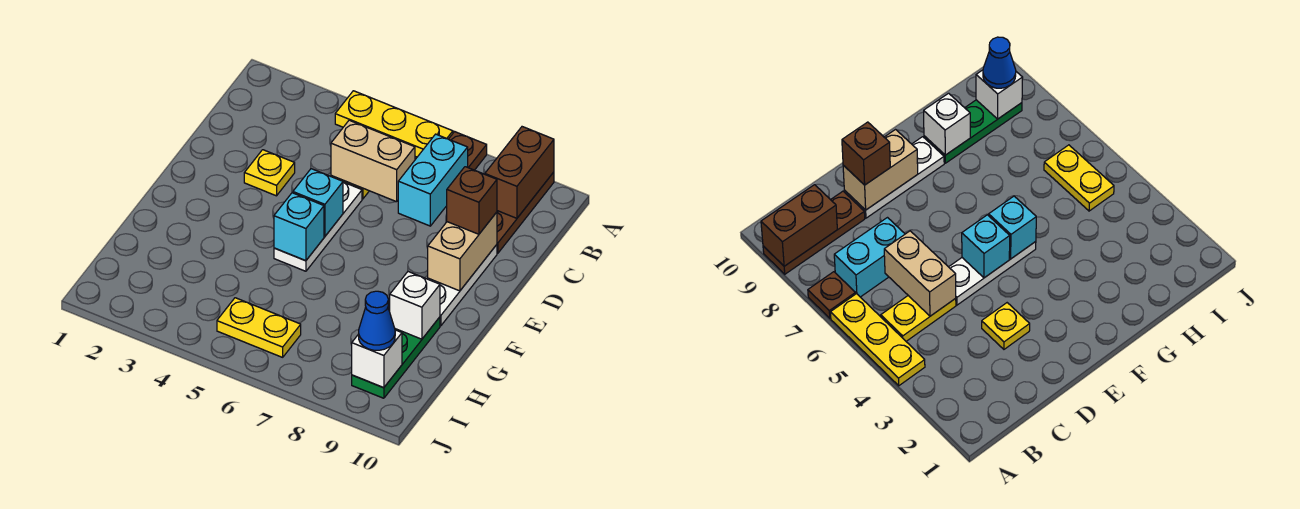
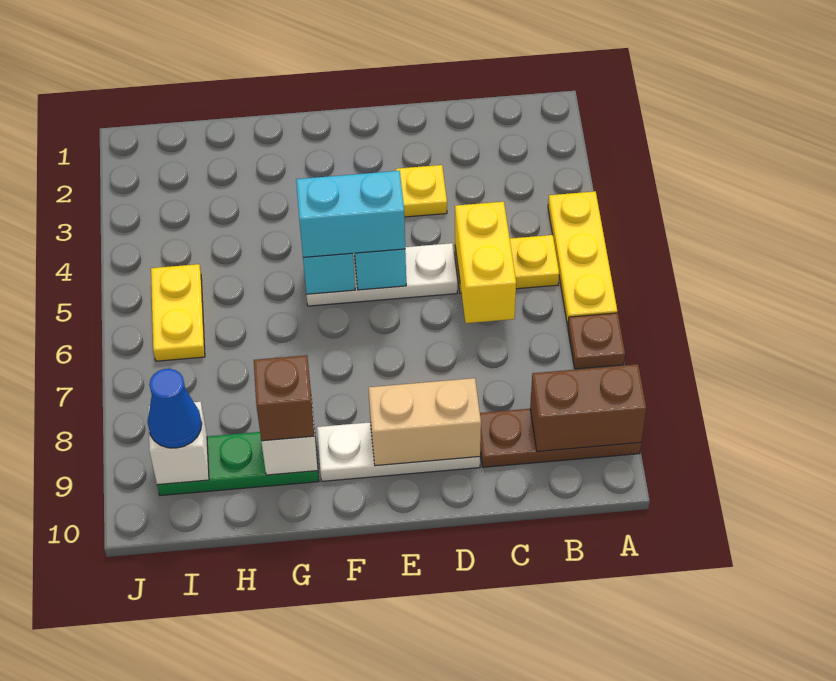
cyan brick B7:C7 level 1 -> cyan brick E5:F5 level 3
tan brick C5:C6 level 2 -> yellow brick C5:C6 level 2
brown brick D9 level 3 -> brown brick G9 level 3

